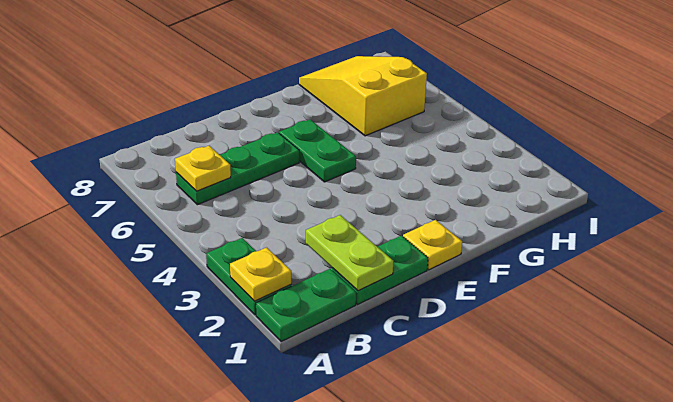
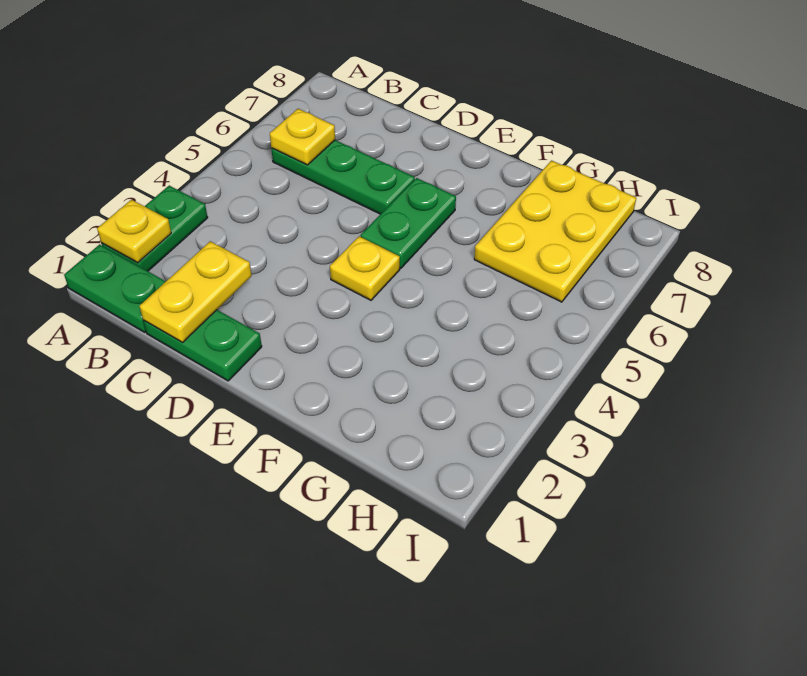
lime plate C1:C2 level 2 -> yellow plate C1:C2 level 2
yellow plate E1 level 1 -> yellow plate E4 level 1
yellow slope G6:H8 level 1 top 6 -> yellow plate G6:H8 level 1

